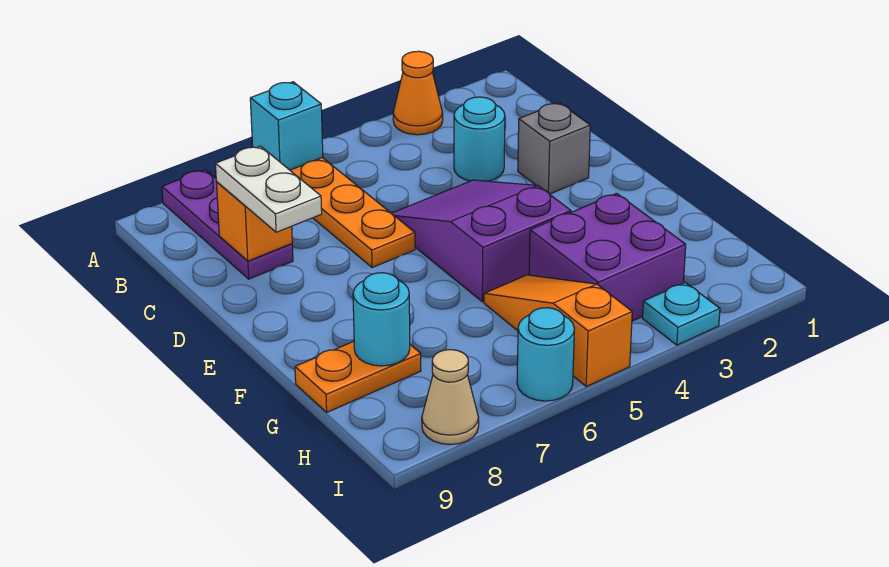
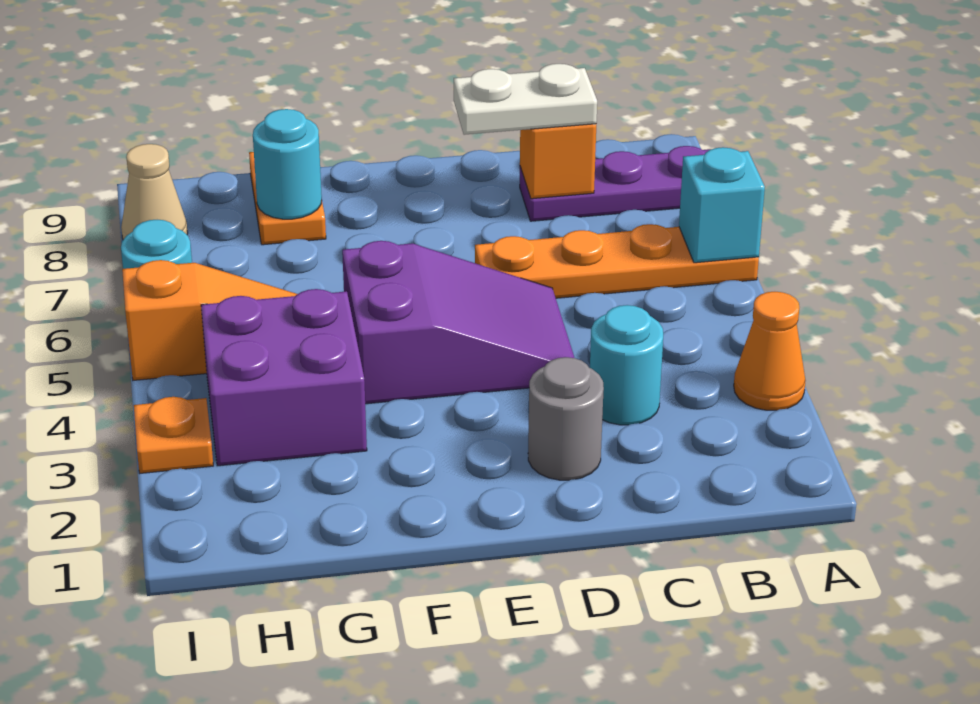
grey brick D2 level 1 -> grey round brick D2 level 1
cyan plate I3 level 1 -> orange plate I3 level 1

